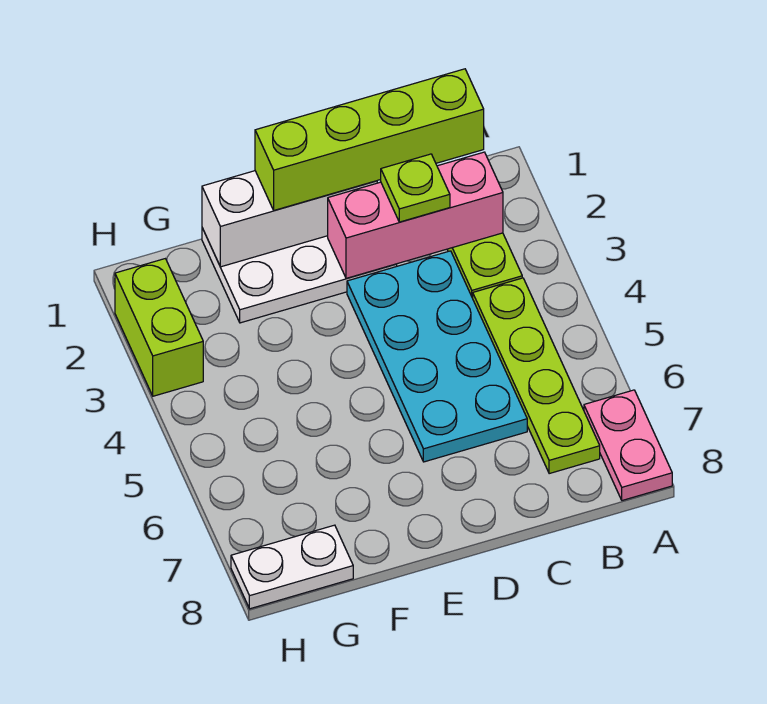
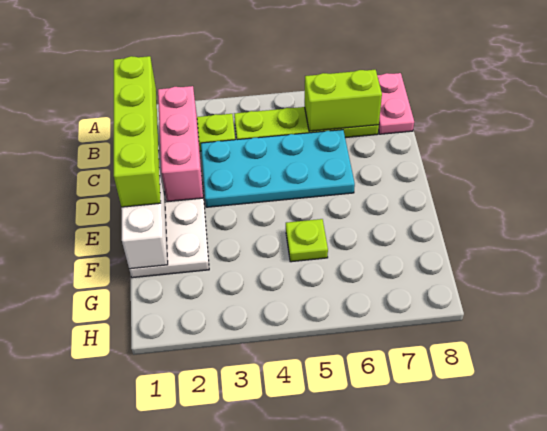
pink plate A7:A8 level 1 -> pink plate A8:B8 level 1
lime plate C2 level 3 -> lime plate F5 level 1
white plate G8:H8 level 1 -> none
lime brick H2:H3 level 1 -> lime brick B6:B7 level 2

